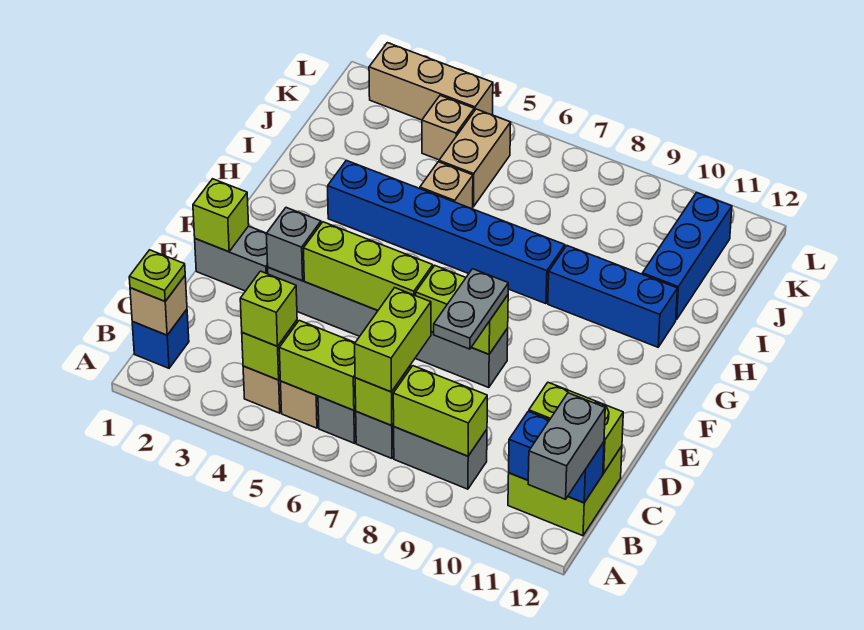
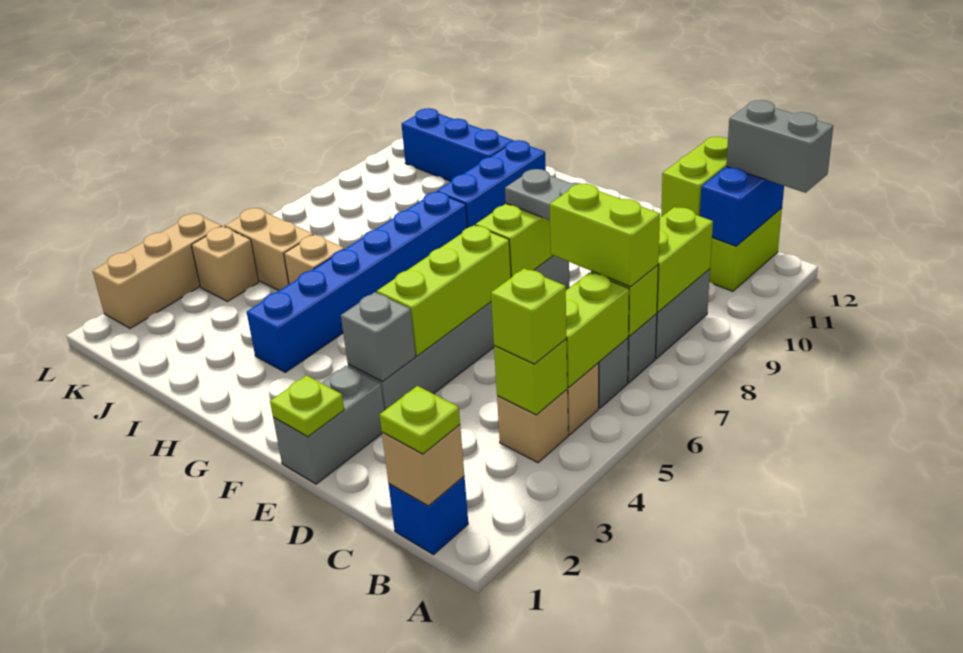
lime brick E1 level 2 -> lime plate E1 level 2

